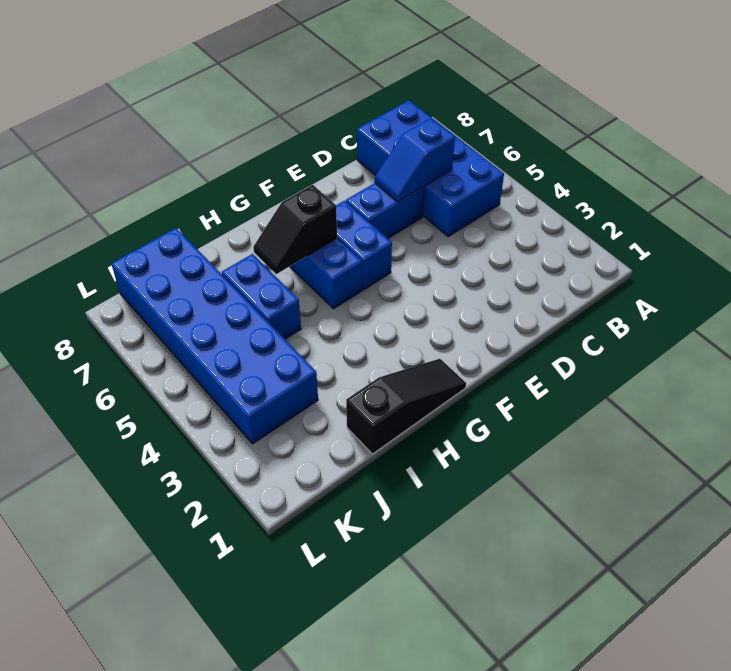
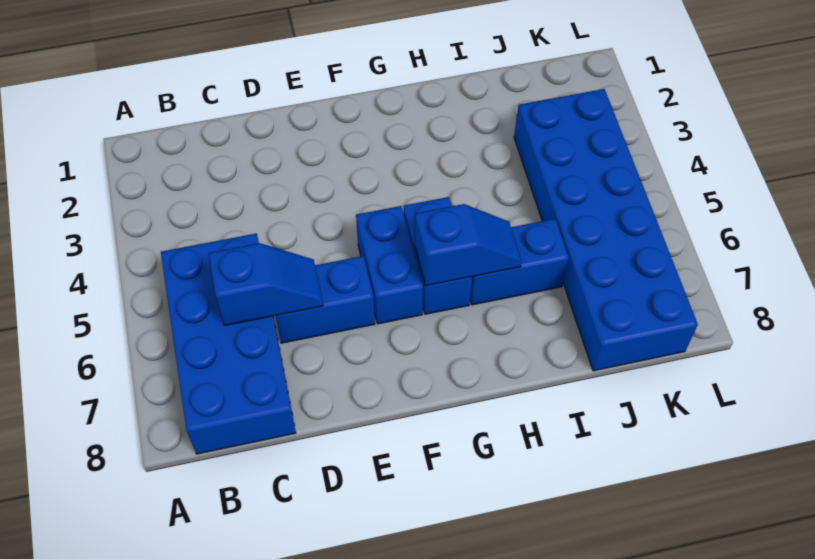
black slope G1:I1 level 1 top I -> none
black slope G6:H6 level 2 top G -> blue slope G6:H6 level 2 top G
blue brick I5:I6 level 1 -> blue brick H6:I6 level 1

